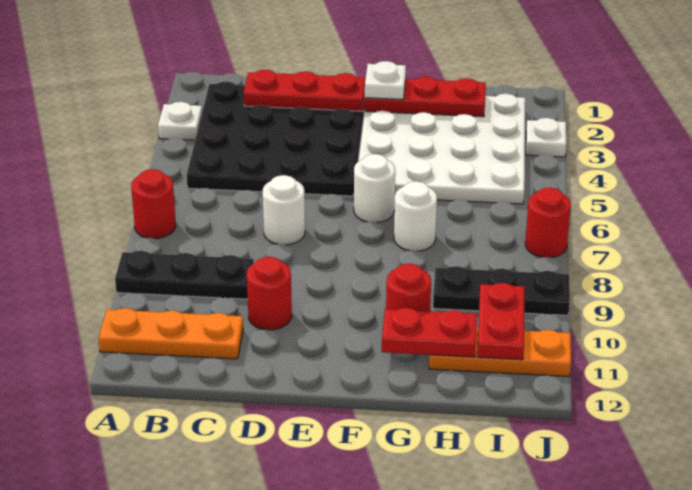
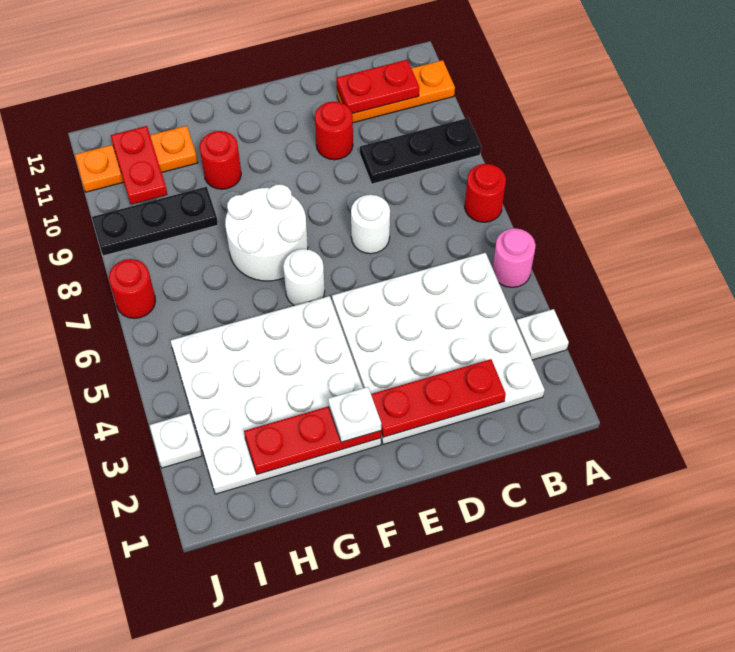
none -> pink round brick A5 level 1
black plate B2:E5 level 1 -> white plate B2:E5 level 1
white round brick G7 level 1 -> white round brick F7:G8 level 1
red plate G11:H11 level 2 -> red plate B11:C11 level 2

